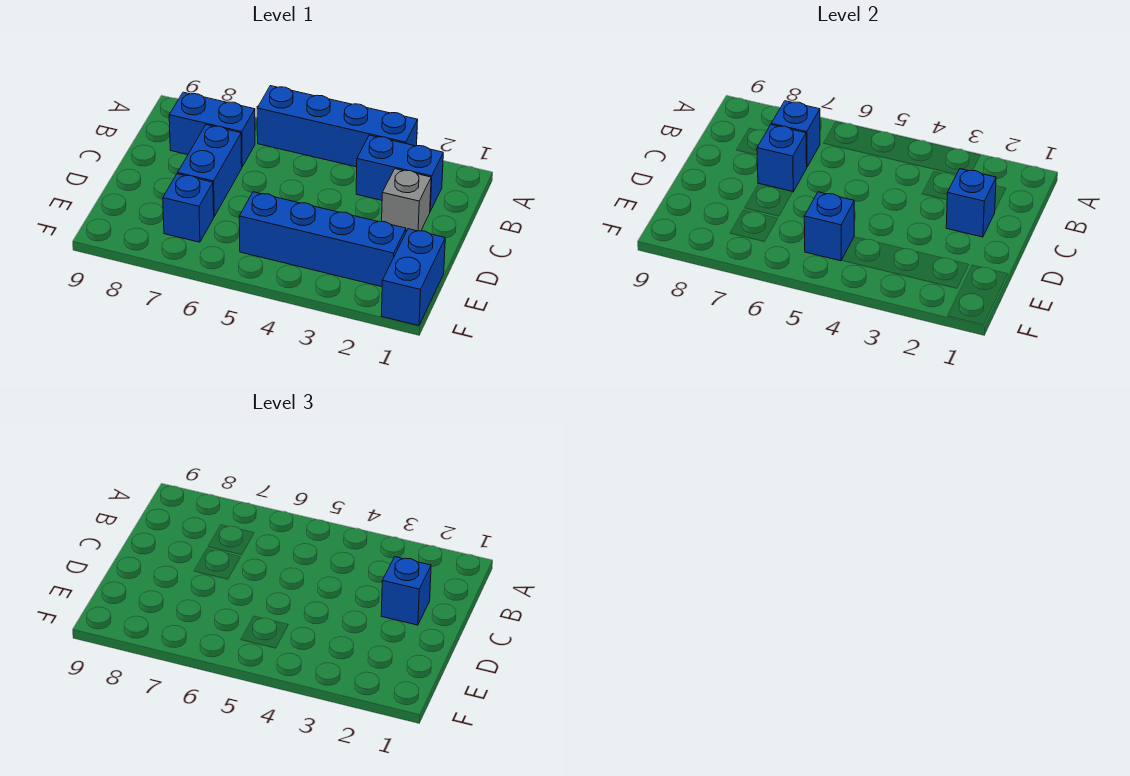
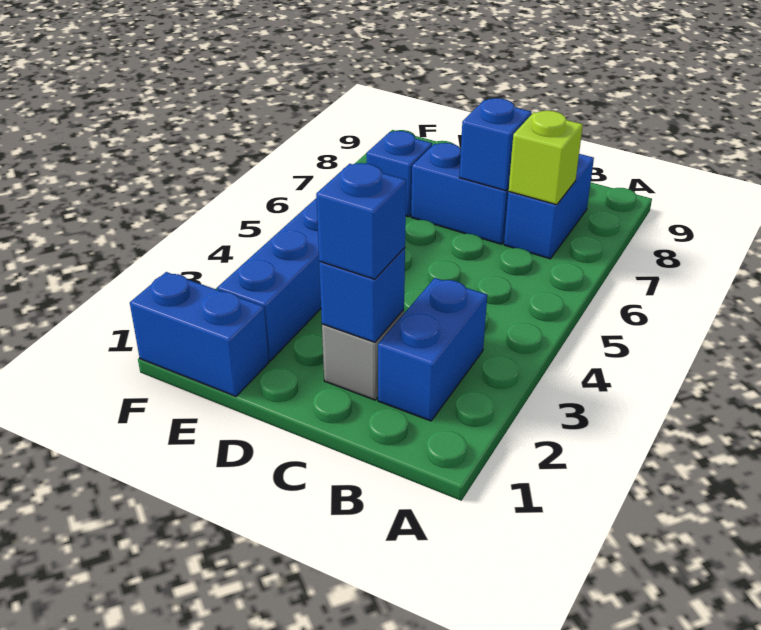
blue brick A3:A6 level 1 -> none
blue brick B7 level 2 -> lime brick B7 level 2
blue brick E5 level 2 -> none

